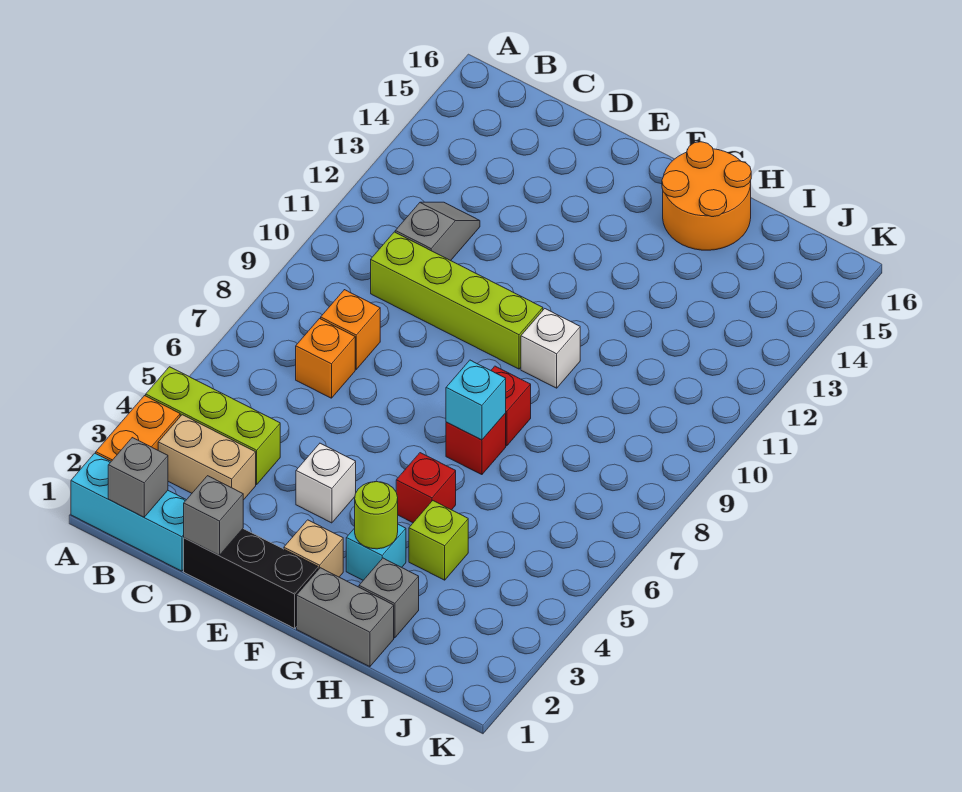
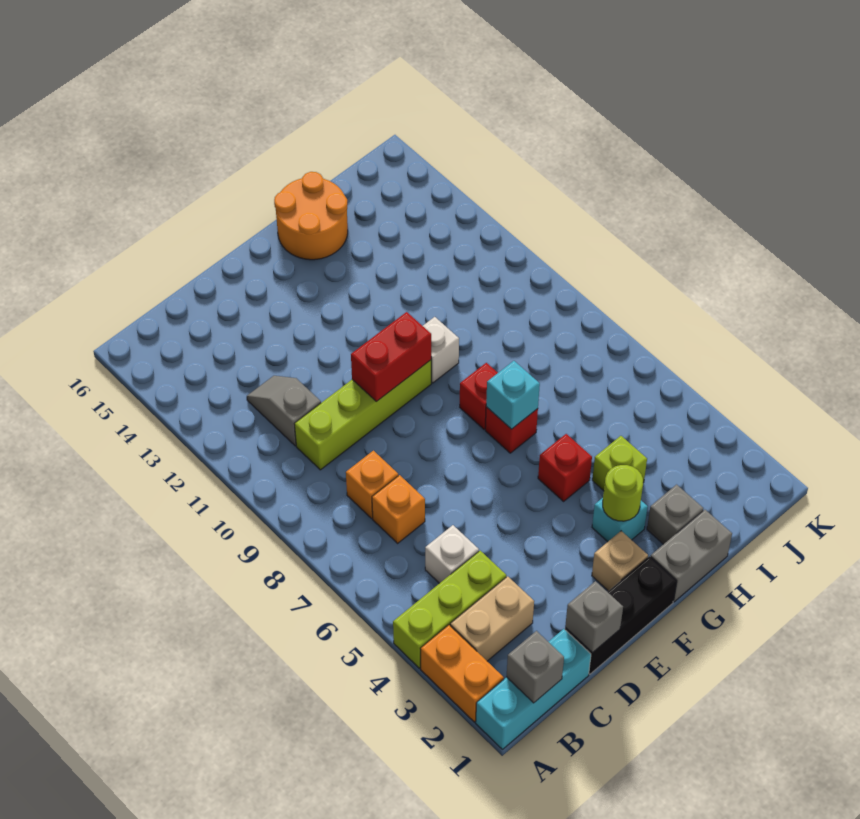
white brick E4 level 1 -> white brick C5 level 1
none -> red brick E10:F10 level 2

